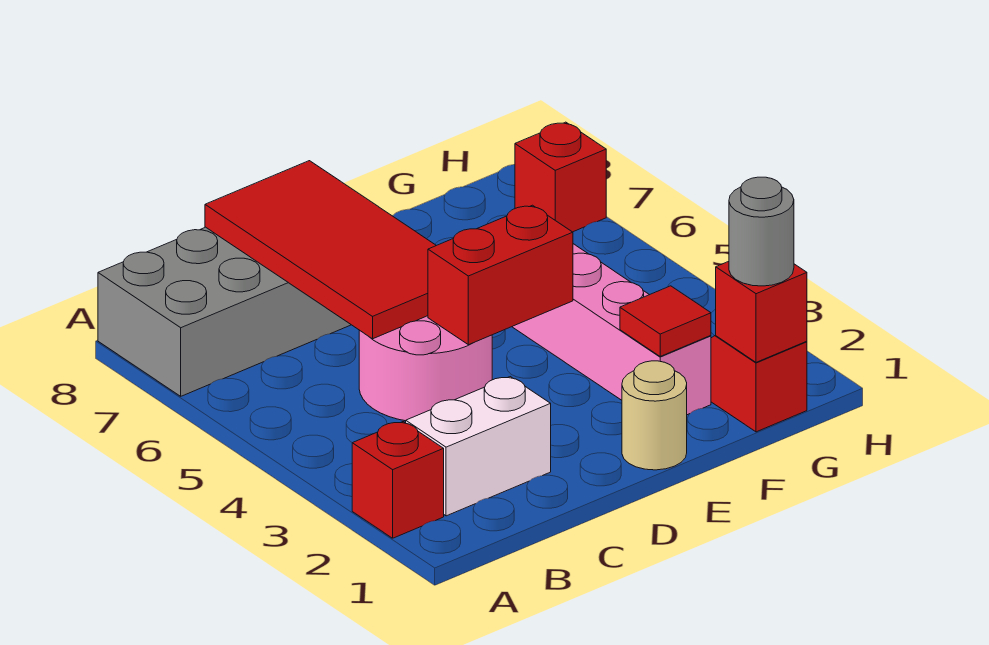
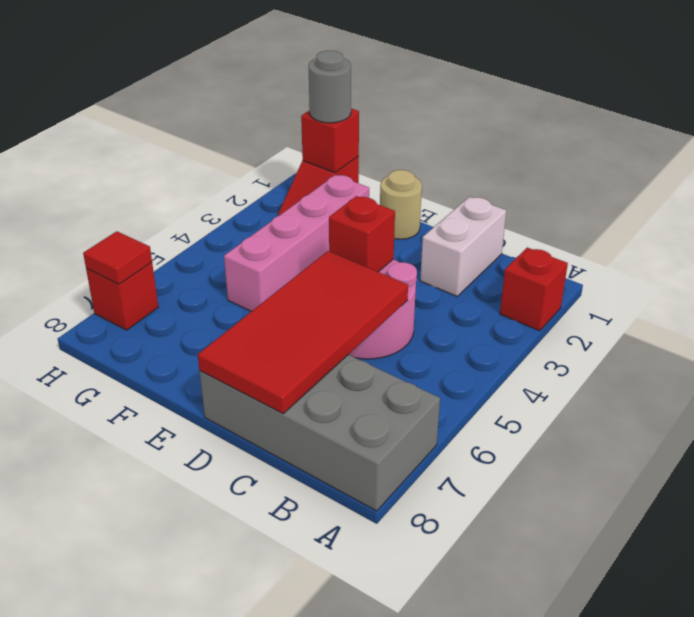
white brick B2:C2 level 1 -> white brick C1:C2 level 1
red brick D4:E4 level 2 -> red brick D4 level 2
red tile F2 level 2 -> red tile H7 level 2

